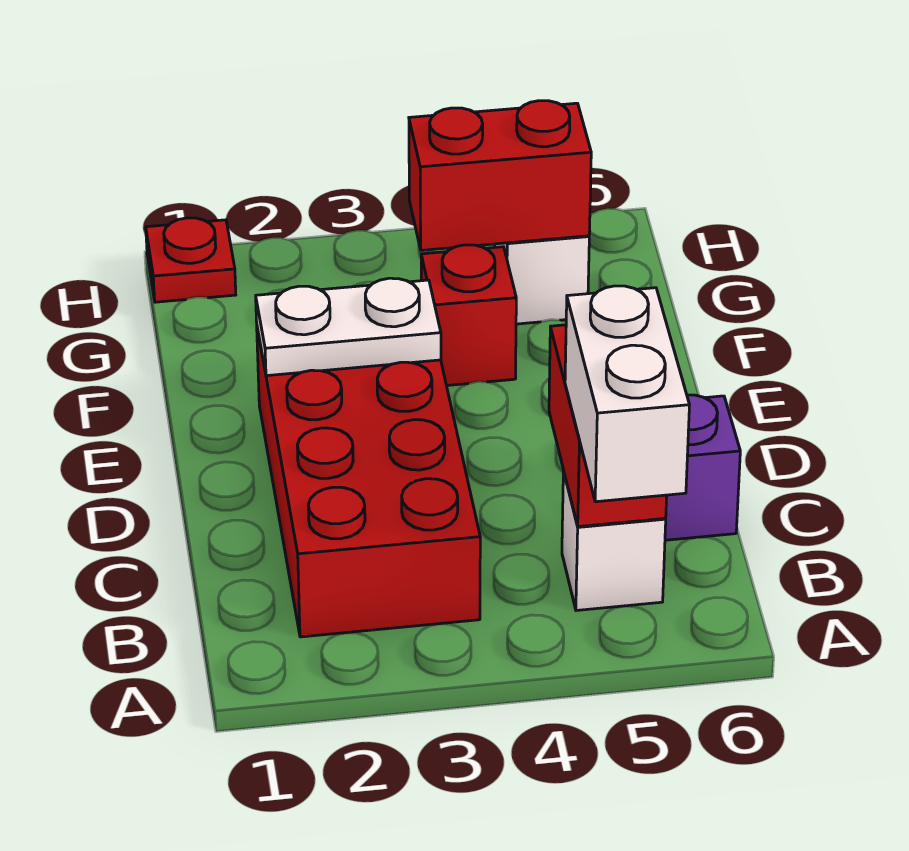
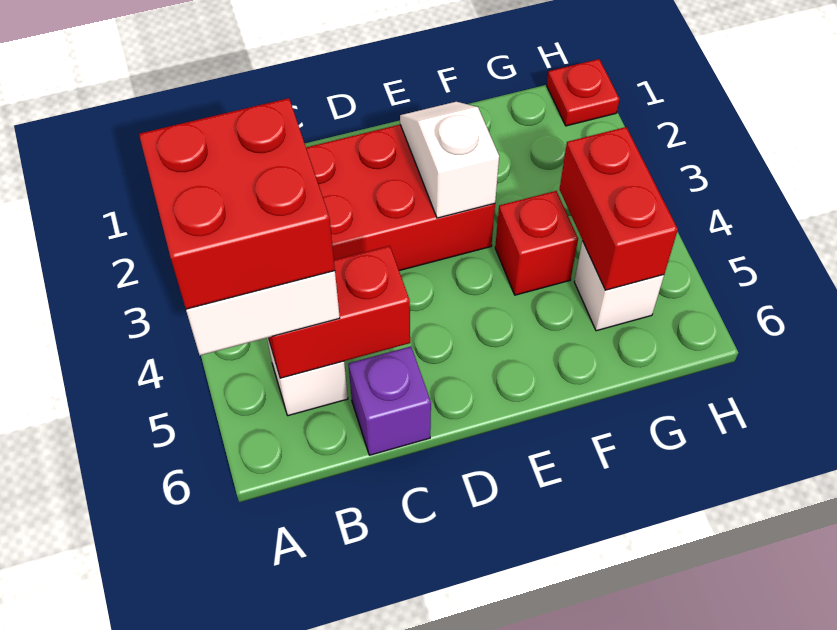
none -> red brick A4:B5 level 4
white plate E2:E3 level 2 -> white slope E2:E3 level 2 top 3

